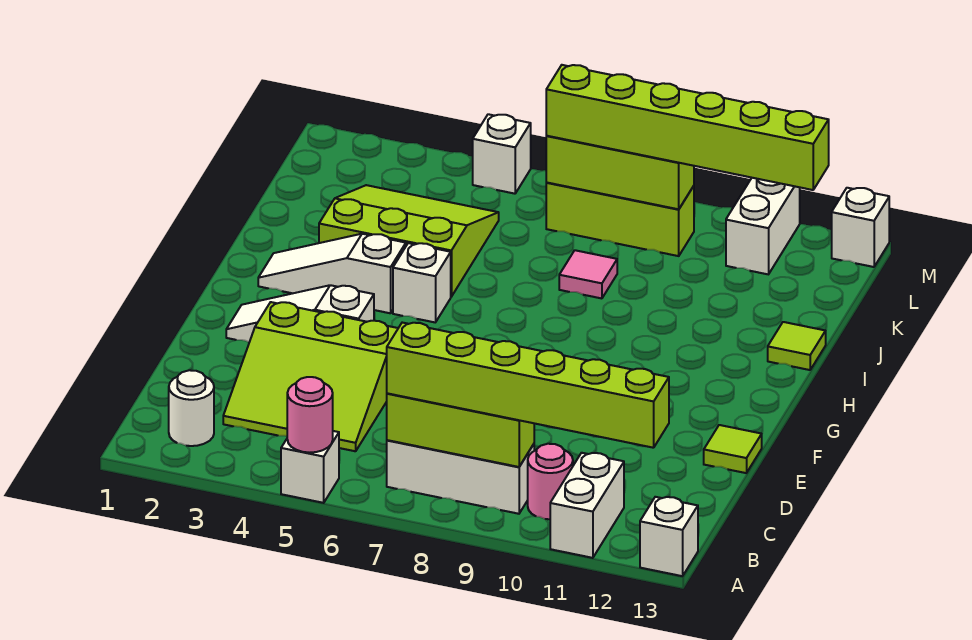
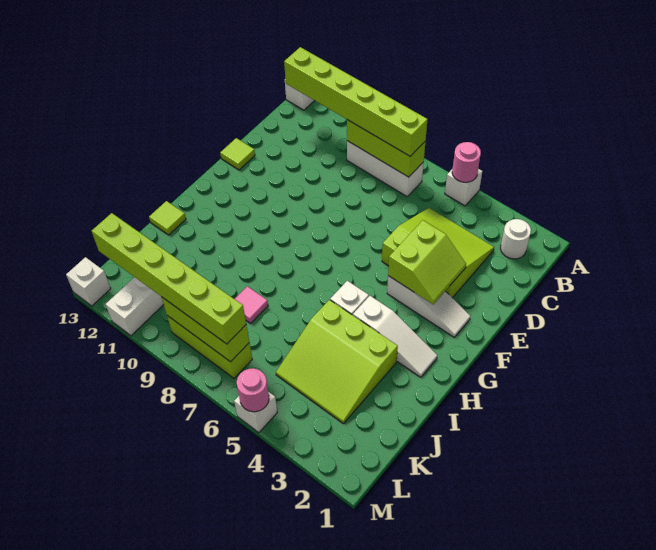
white brick A11:B11 level 1 -> none
pink round brick B10 level 1 -> pink round brick M5 level 2
none -> lime slope E3:F4 level 2 top 4

